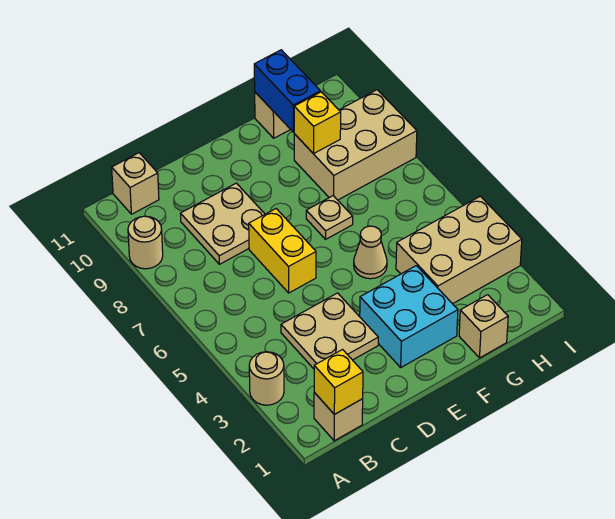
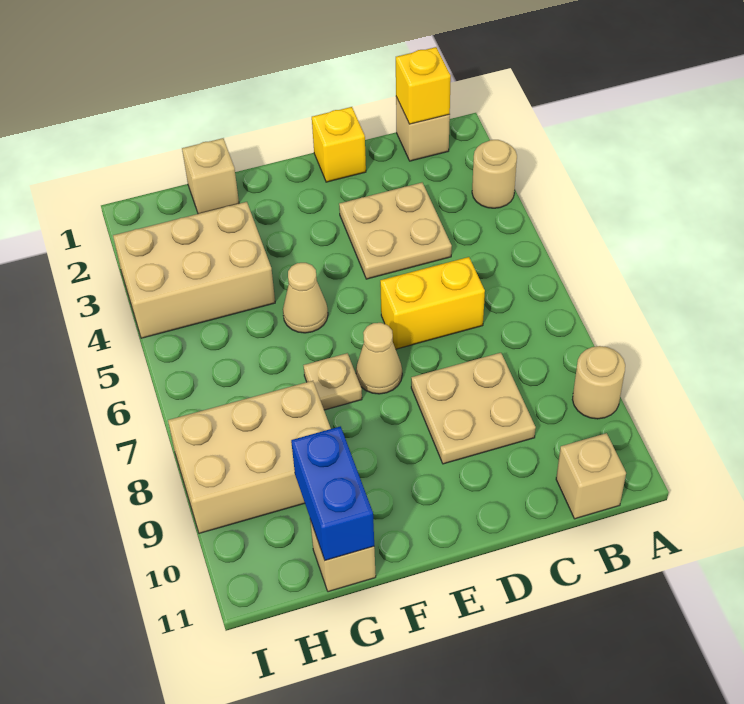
yellow brick D6:D7 level 1 -> yellow brick C6:D6 level 1
cyan brick E2:F3 level 1 -> none
none -> tan cone E7 level 1
yellow brick G9 level 2 -> yellow brick D1 level 1

